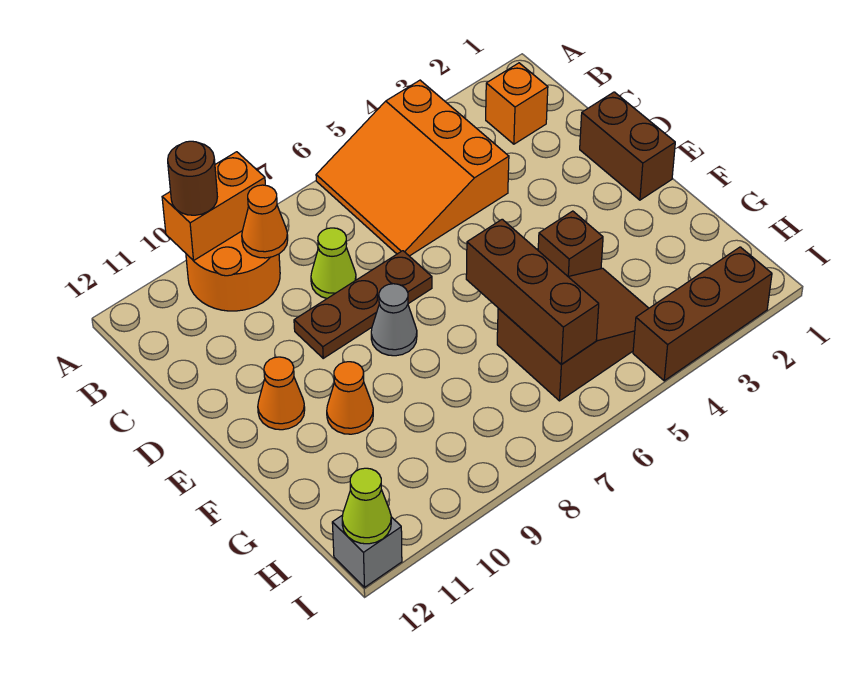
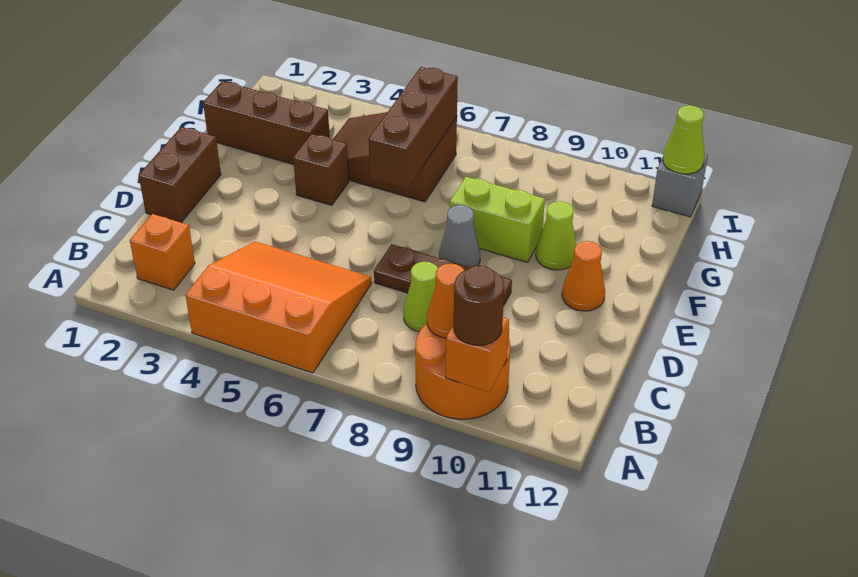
orange slope A4:C6 level 1 top 4 -> orange slope A4:C6 level 1 top A
orange brick A9:A10 level 2 -> orange brick A10 level 2
none -> lime brick F8:F9 level 1
orange cone F10 level 1 -> lime cone F10 level 1
brown brick I2:I4 level 1 -> brown brick G1:G3 level 1

